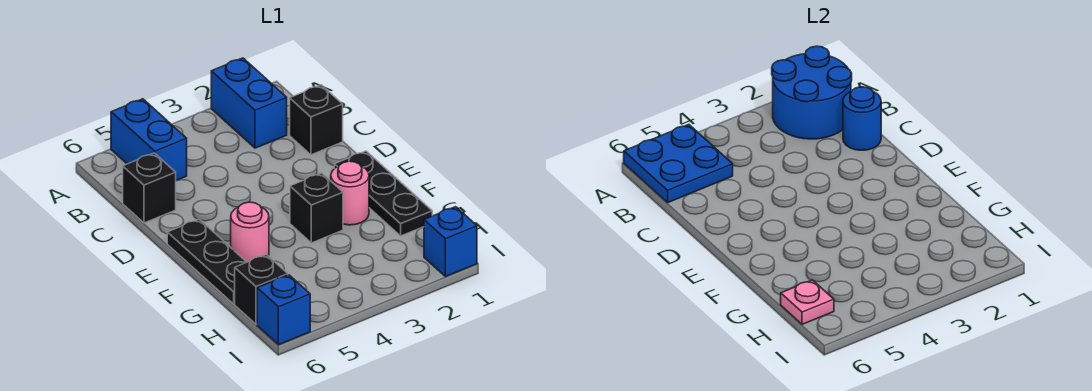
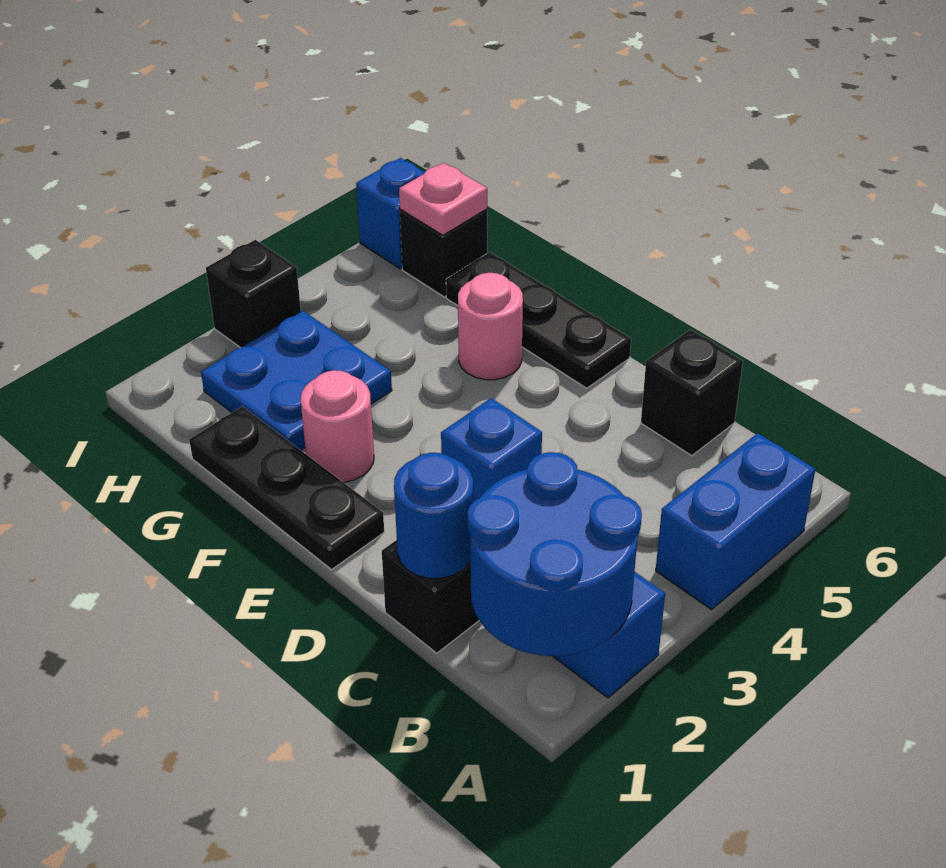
blue brick A5:B5 level 1 -> blue brick A4:A5 level 1
blue plate A5:B6 level 2 -> blue plate G2:H3 level 1
black brick F3 level 1 -> black brick I3 level 1
blue brick I1 level 1 -> blue brick D3 level 1

